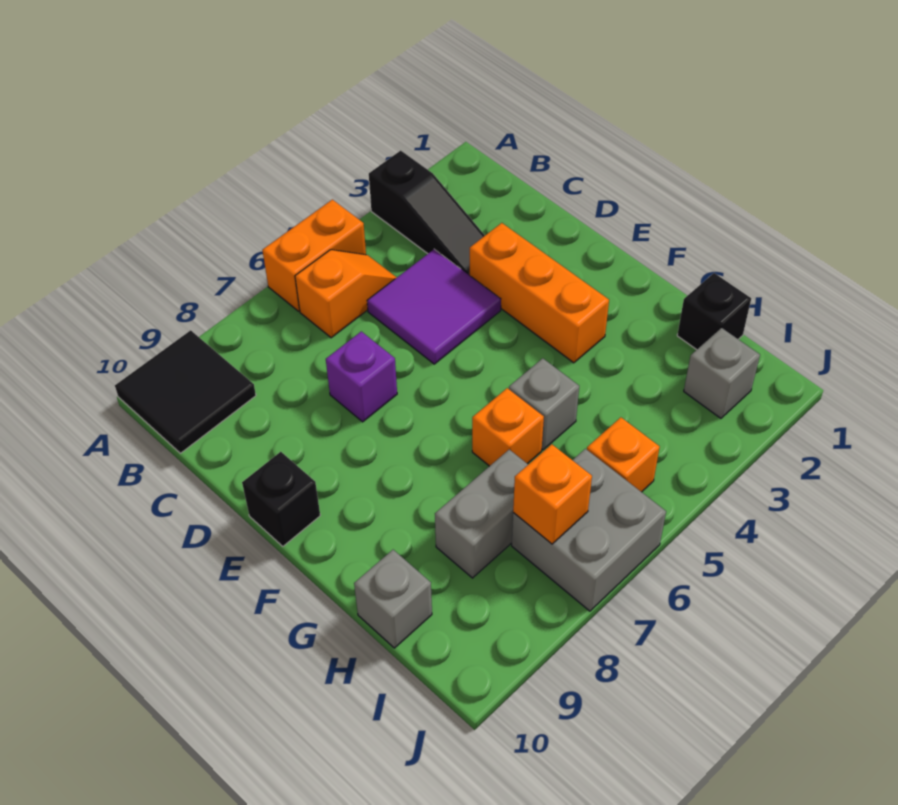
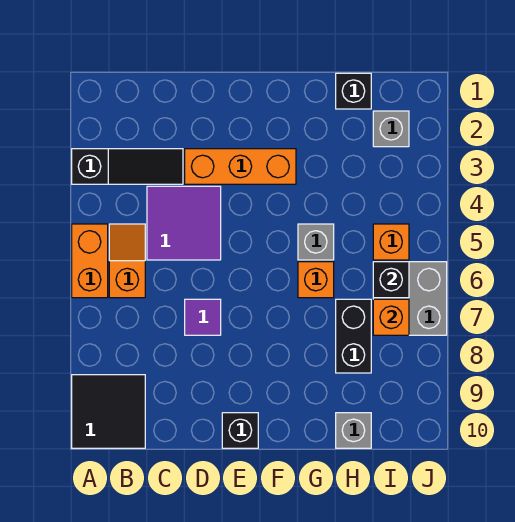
purple brick D7 level 1 -> purple tile D7 level 1
grey brick H7:H8 level 1 -> black brick H7:H8 level 1
none -> black brick I6 level 2

